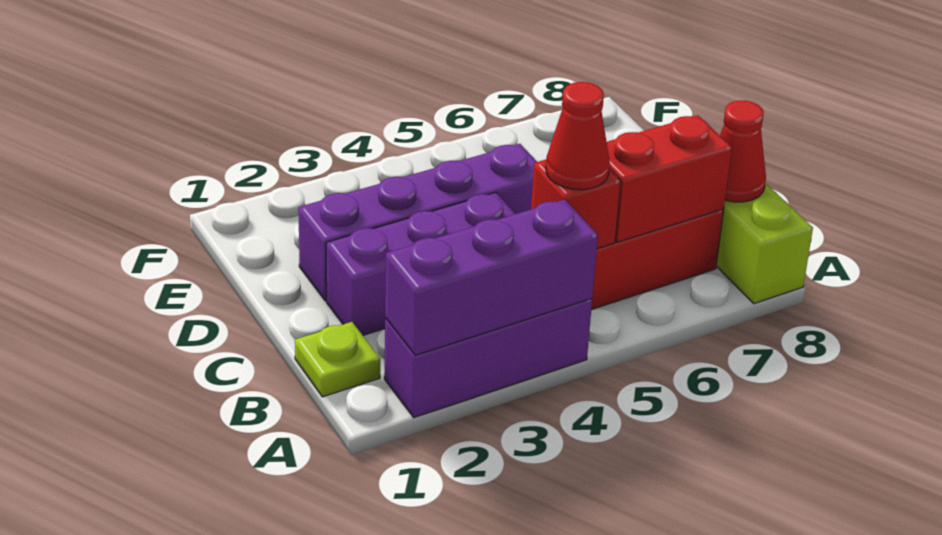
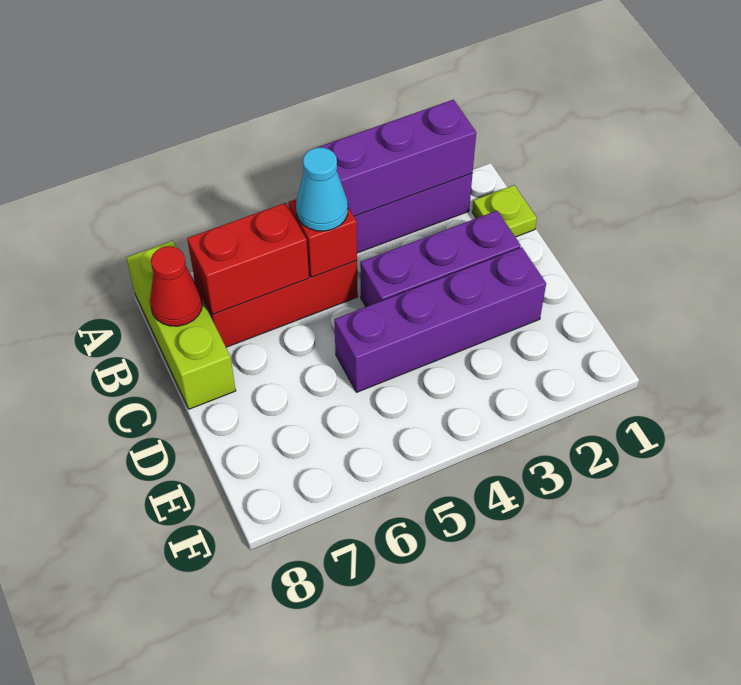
red cone B5 level 3 -> cyan cone B5 level 3

